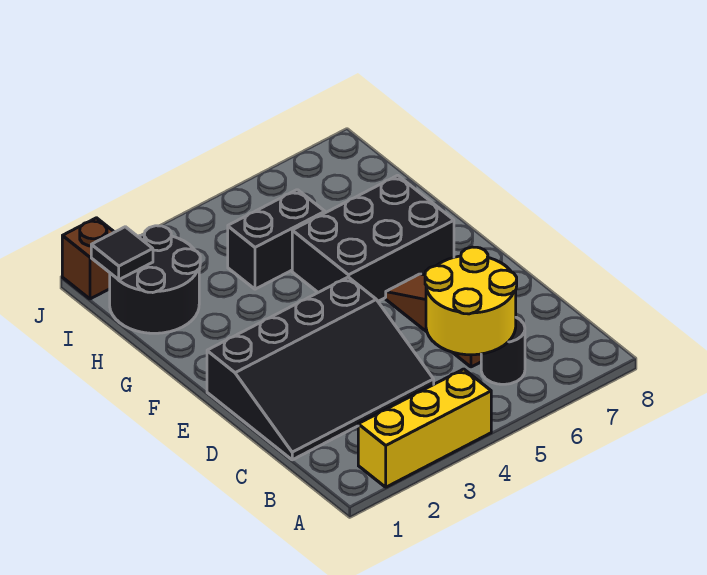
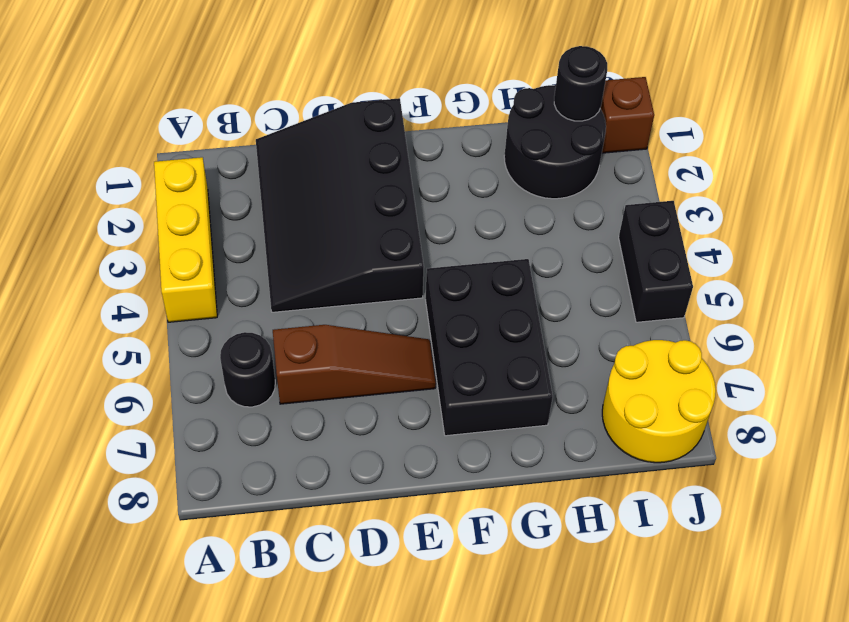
yellow round brick B5:C6 level 2 -> yellow round brick I7:J8 level 1
black brick H4:H5 level 1 -> black brick J4:J5 level 1
black tile I1 level 2 -> black round brick I1 level 2

